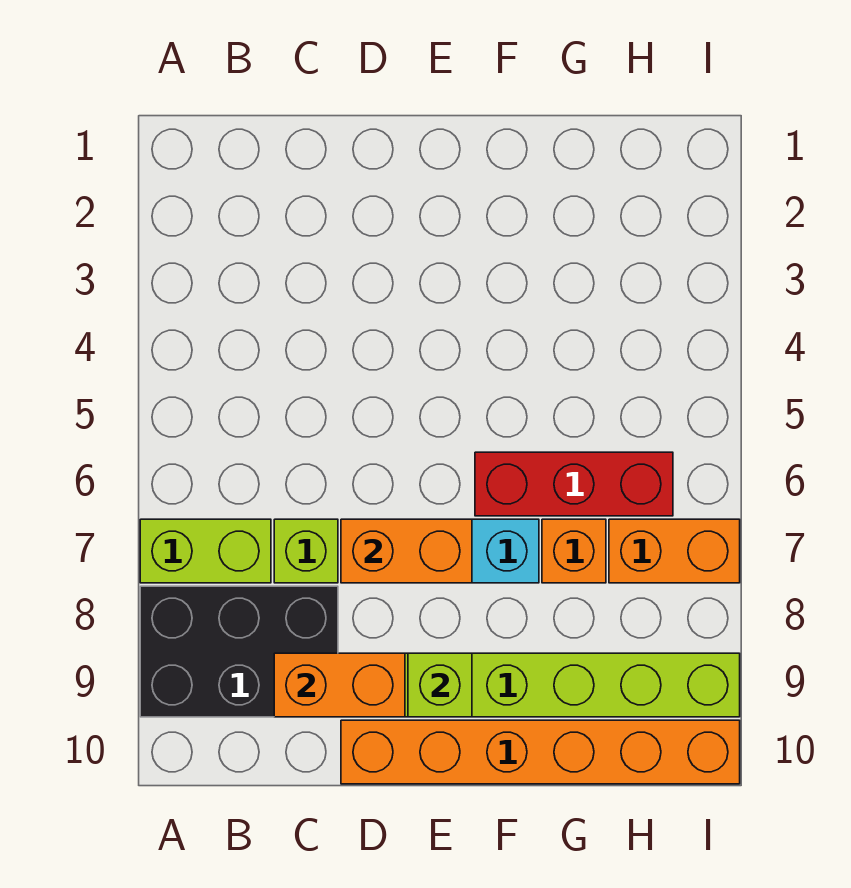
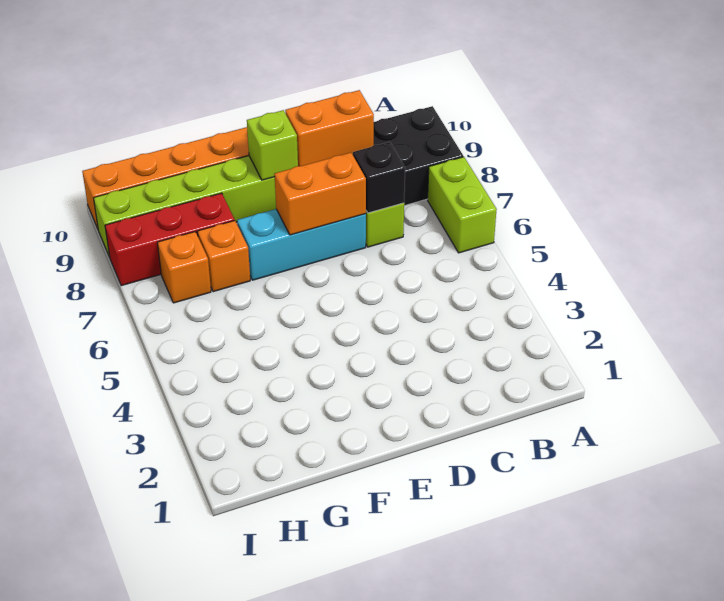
lime brick A7:B7 level 1 -> lime brick A6:A7 level 1
none -> black brick C7 level 2
red brick F6:H6 level 1 -> red brick G8:I8 level 1
orange brick H7:I7 level 1 -> orange brick H7 level 1

